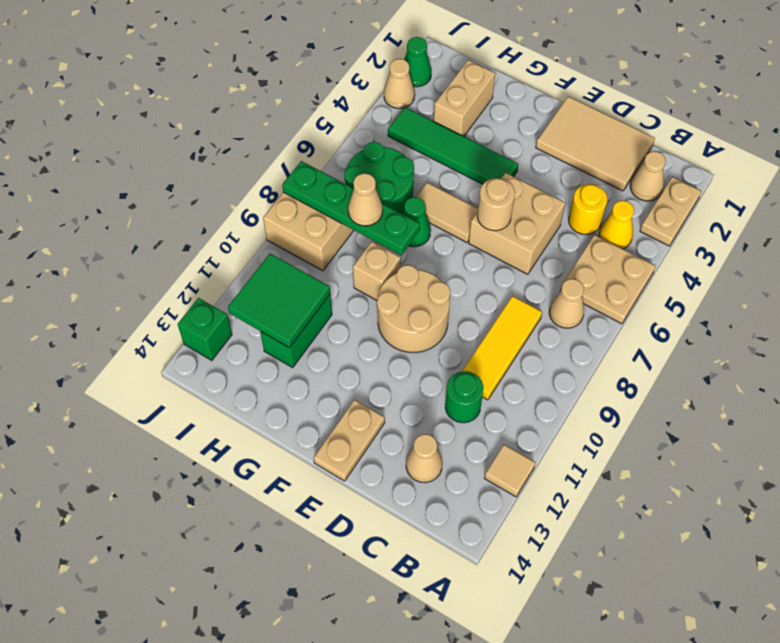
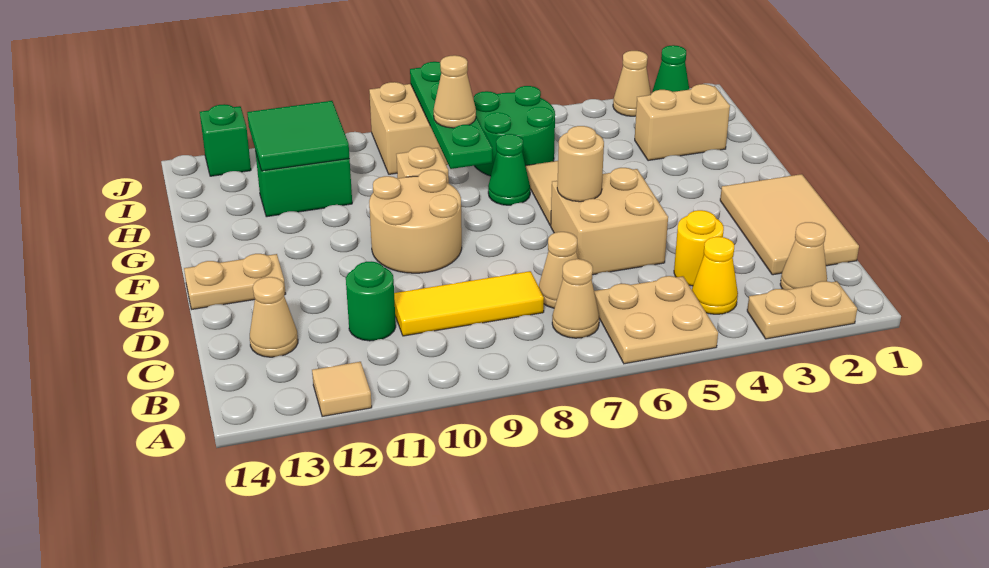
none -> tan cone C7 level 1
green tile F4:I4 level 1 -> none

